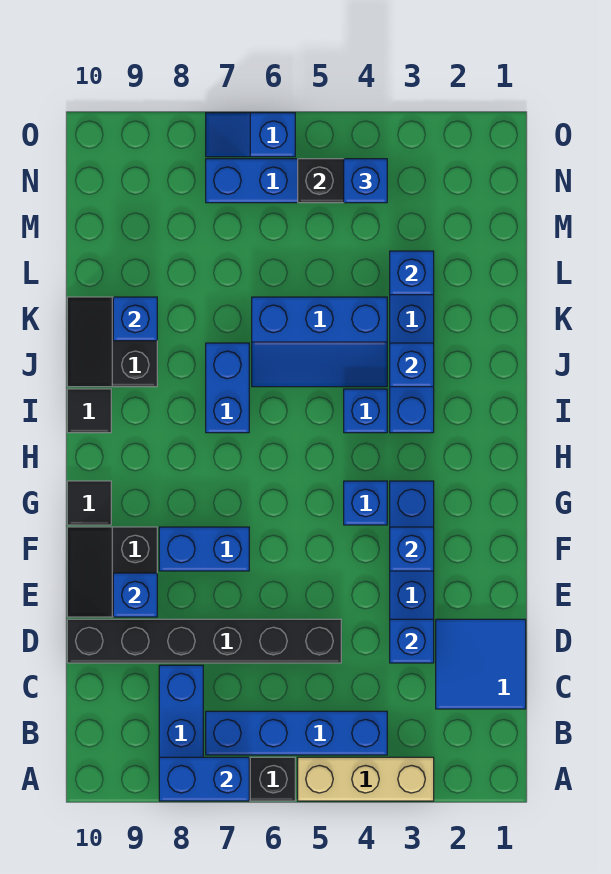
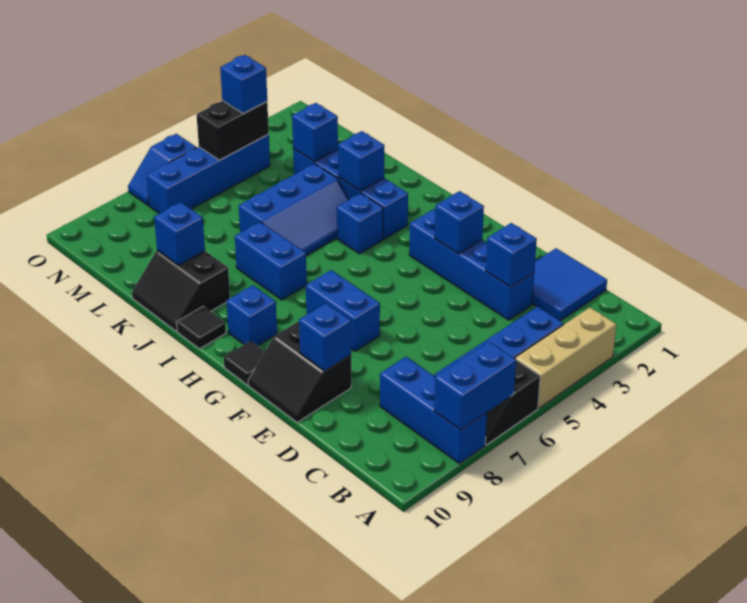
black brick D5:D10 level 1 -> none
blue brick F7:F8 level 1 -> blue brick F7:G7 level 1
blue brick G4 level 1 -> blue brick H9 level 1

